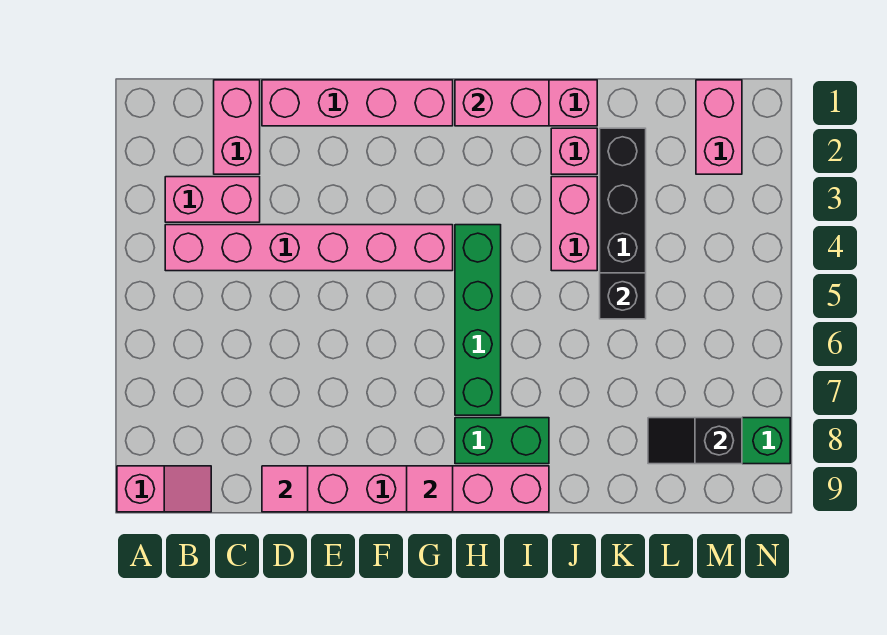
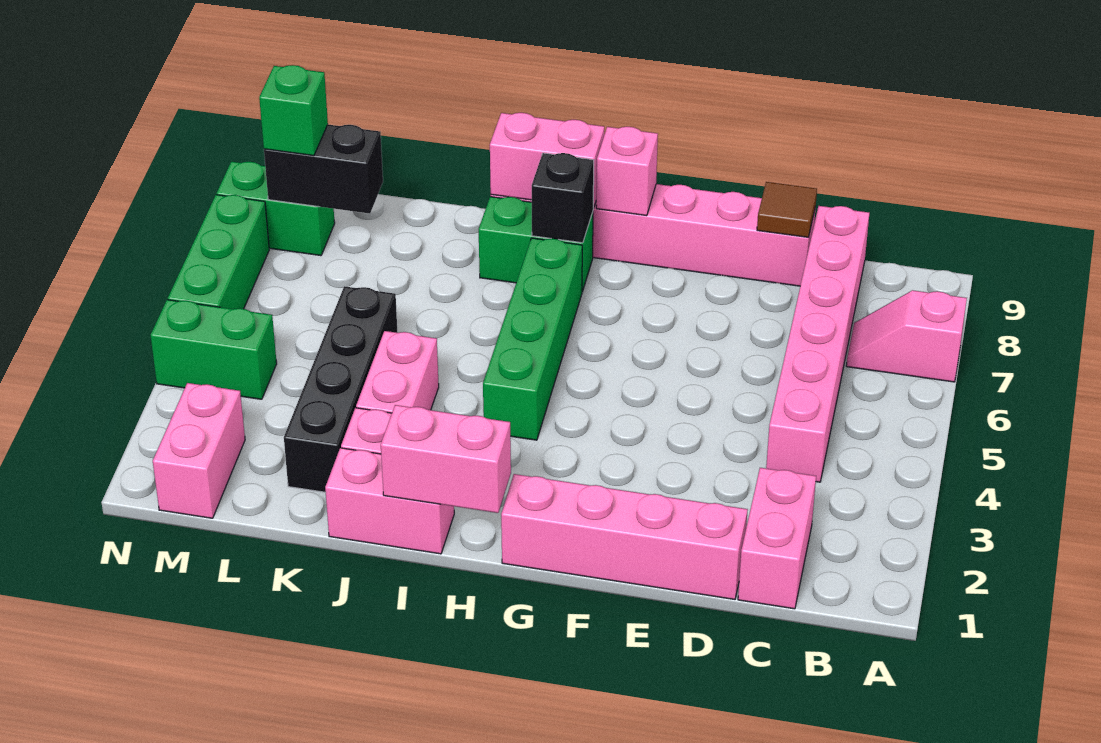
pink slope A9:B9 level 1 top A -> pink slope A7:B7 level 1 top A
pink brick B3:C3 level 1 -> pink brick H9:I9 level 2
pink brick B4:G4 level 1 -> pink brick C4:C9 level 1
pink tile D9 level 2 -> brown tile D9 level 2
pink tile G9 level 2 -> pink brick G9 level 2
black brick K5 level 2 -> black brick H8 level 2
black slope L8:M8 level 2 top M -> black brick L8:M8 level 2
none -> green brick M4:N4 level 1
none -> green brick M8 level 3
none -> green brick N5:N7 level 1

